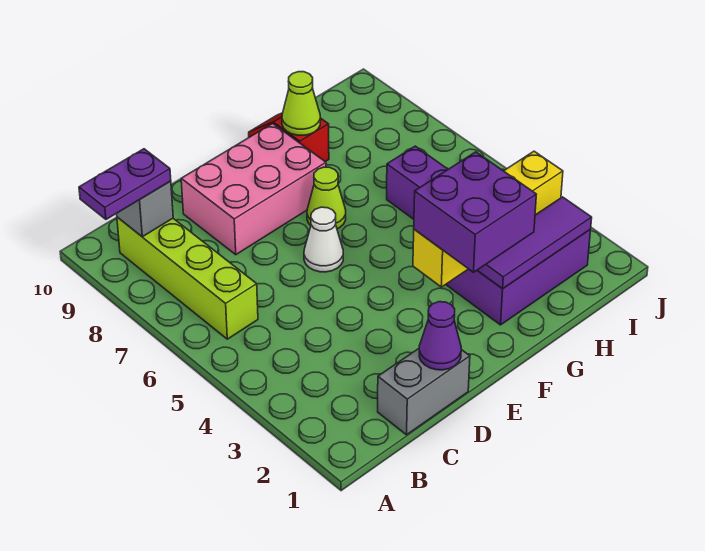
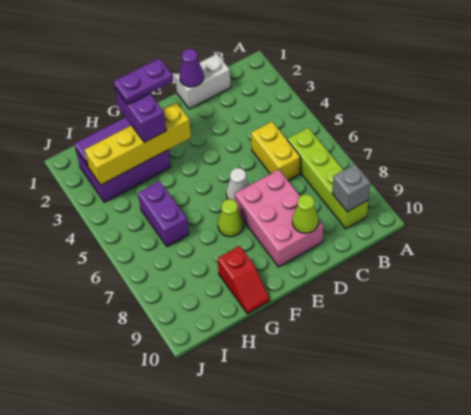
purple plate A9:B9 level 3 -> purple plate F2:G2 level 4
grey brick C1:D1 level 1 -> white brick C1:D1 level 1
none -> yellow brick C5:C6 level 1
pink brick D8:F9 level 1 -> pink brick D7:E9 level 1
purple brick F2:G3 level 3 -> purple brick G2:G3 level 3
lime cone G9 level 2 -> lime cone D9 level 2

